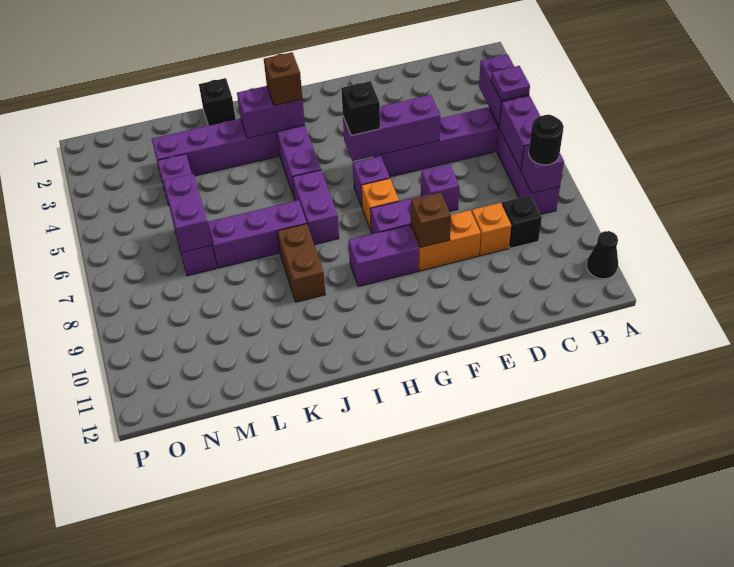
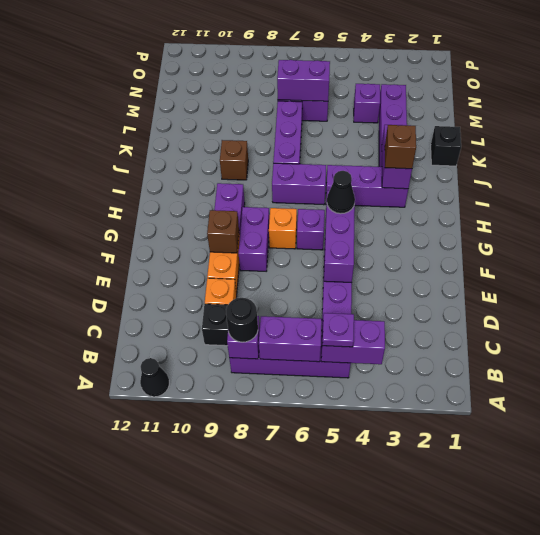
purple brick E7 level 1 -> none
black brick G5 level 3 -> black cone G5 level 3
brown brick J8:J9 level 1 -> brown brick J9 level 1

